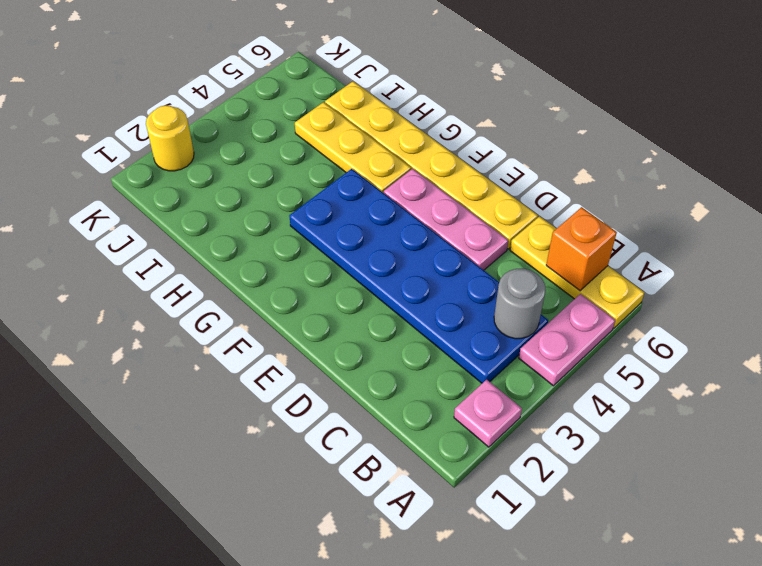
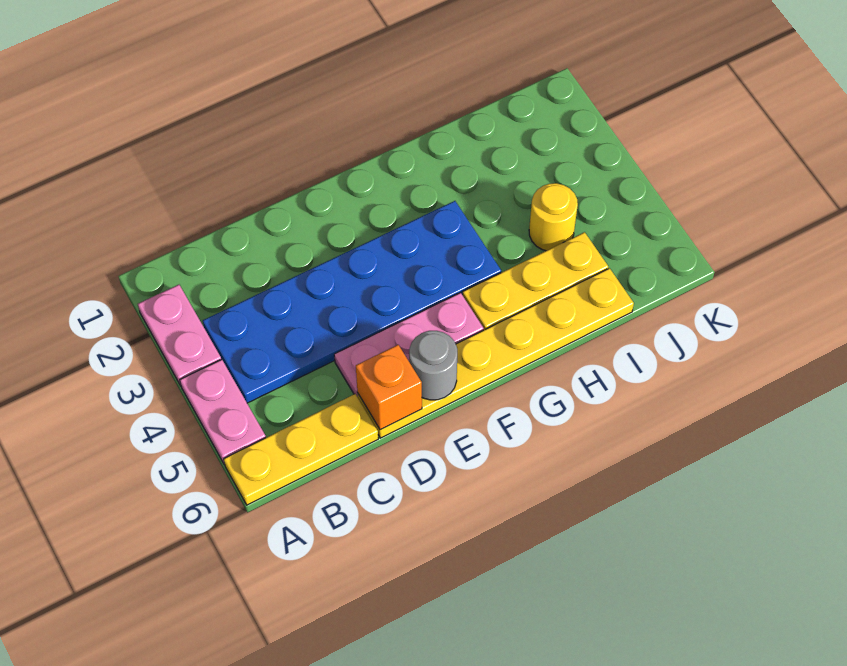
pink plate A2 level 1 -> pink plate A2:A3 level 1
grey round brick B4 level 2 -> grey round brick E6 level 2
orange brick B6 level 2 -> orange brick D6 level 2
yellow round brick K2 level 1 -> yellow round brick I4 level 1

